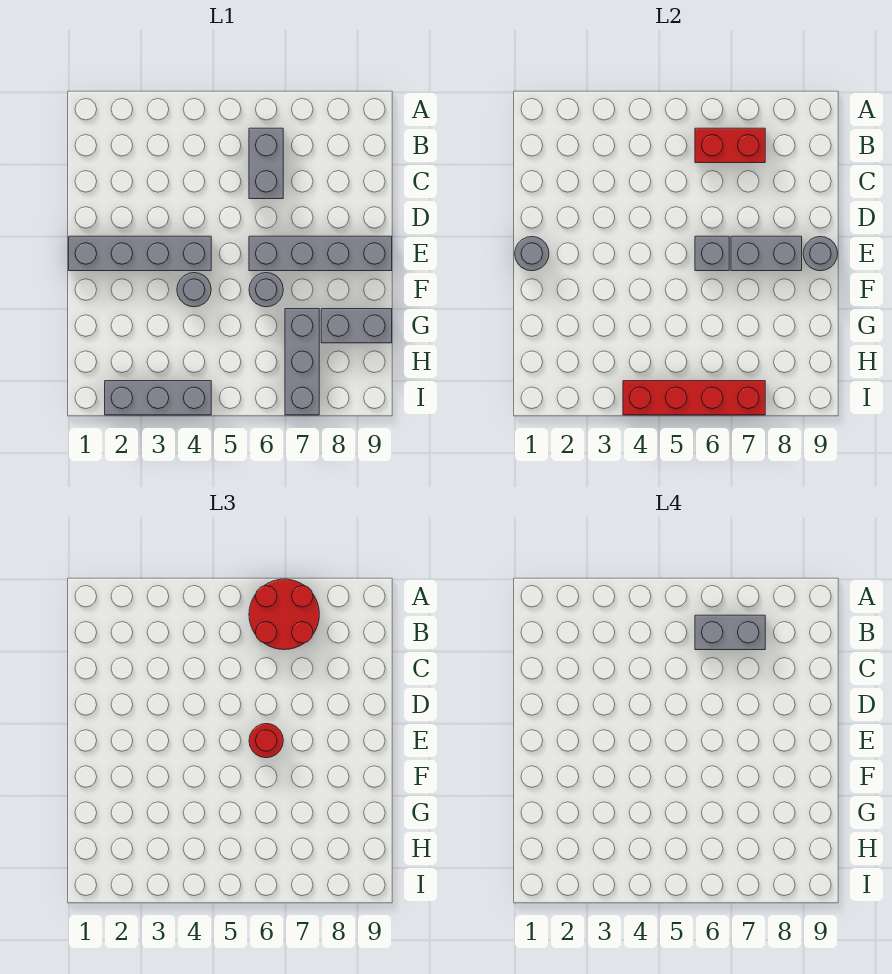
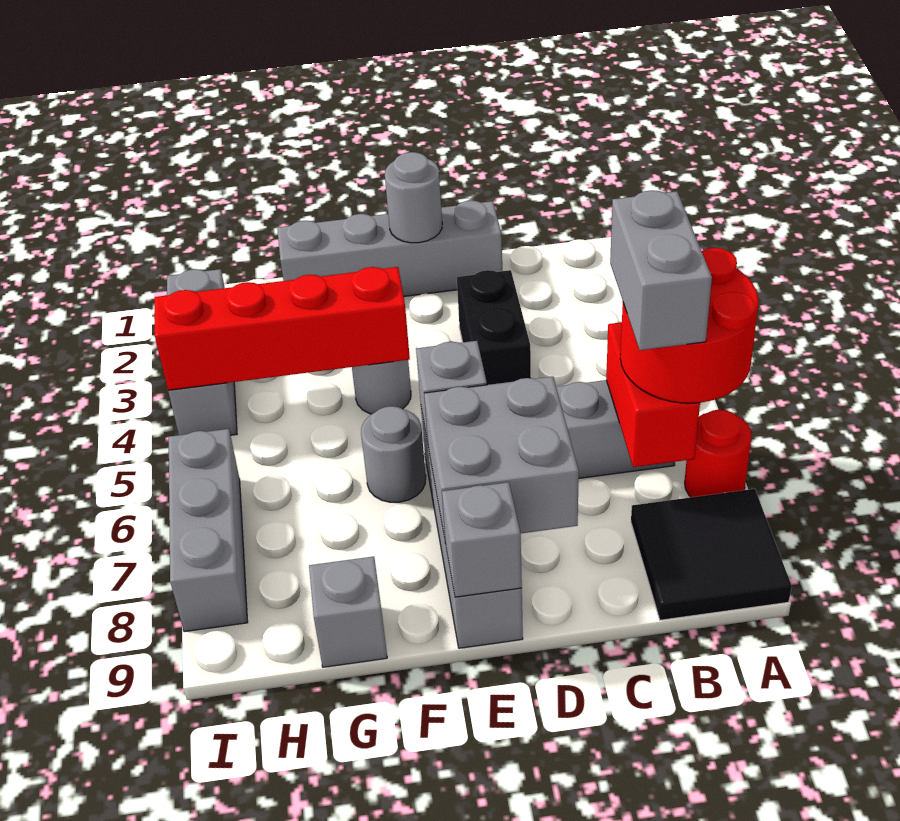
none -> black tile A8:B9 level 1
none -> black brick D3:D4 level 1
grey brick E1:E4 level 1 -> grey brick D1:G1 level 1
red round brick E6 level 3 -> red round brick A7 level 1
grey brick E7:E8 level 2 -> grey brick D7:E8 level 2
grey round brick E9 level 2 -> grey brick E9 level 2
grey brick G7:I7 level 1 -> grey brick I6:I8 level 1
grey brick G8:G9 level 1 -> grey brick G9 level 1
red brick I4:I7 level 2 -> red brick F4:I4 level 2

